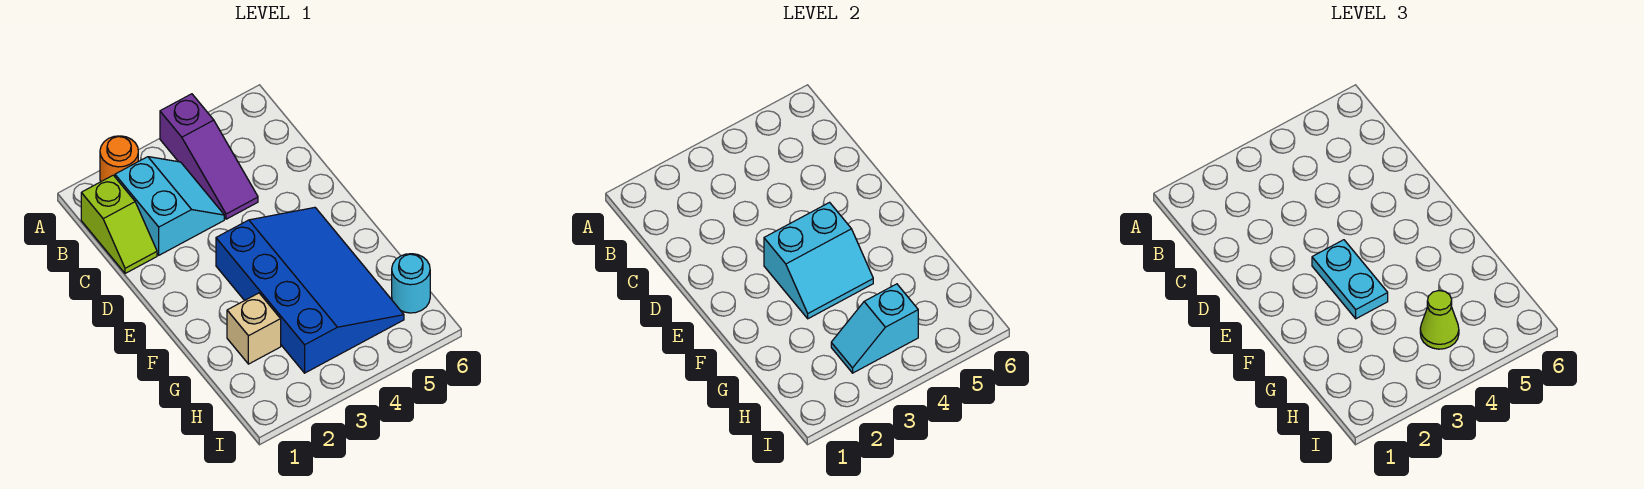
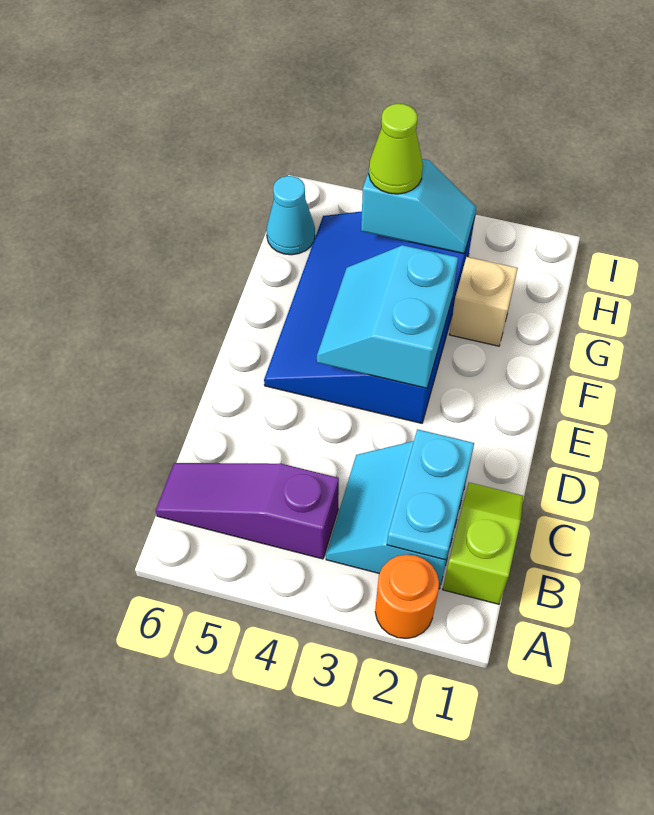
purple slope A4:C4 level 1 top A -> purple slope B4:B6 level 1 top 4
cyan slope E3:F4 level 2 top E -> cyan slope E3:F4 level 2 top 3
cyan plate E3:F3 level 3 -> cyan plate B2:C2 level 2
cyan round brick H6 level 1 -> cyan cone H6 level 1

